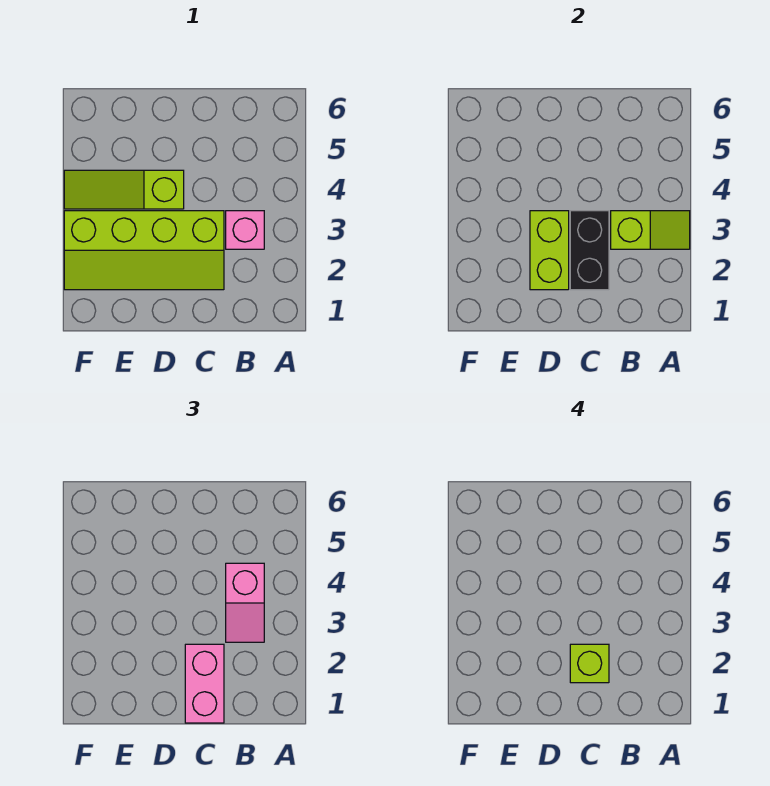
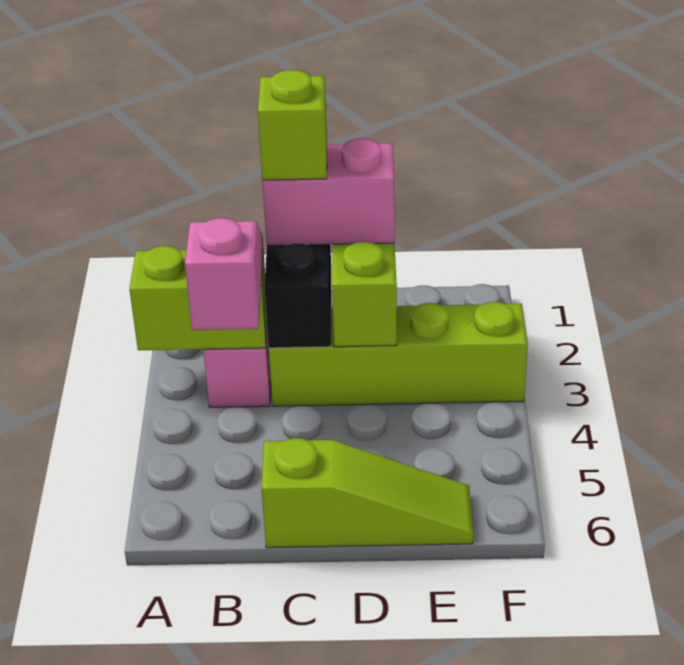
lime slope A3:B3 level 2 top B -> lime brick A3:B3 level 2
pink brick C1:C2 level 3 -> pink brick C2:D2 level 3
lime slope D4:F4 level 1 top D -> lime slope C6:E6 level 1 top C

